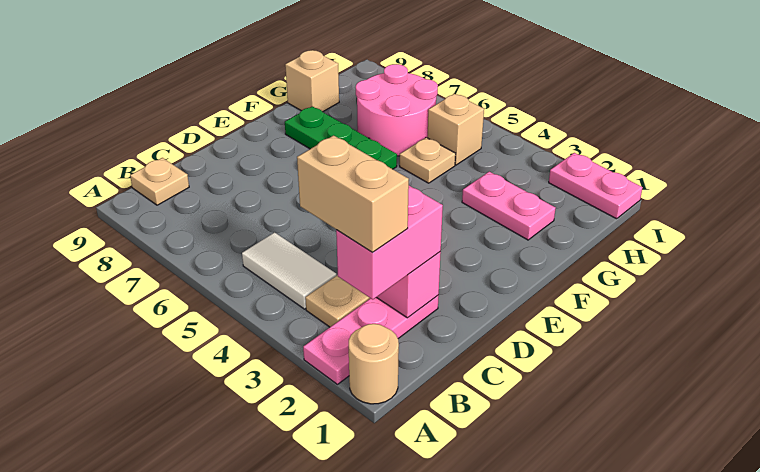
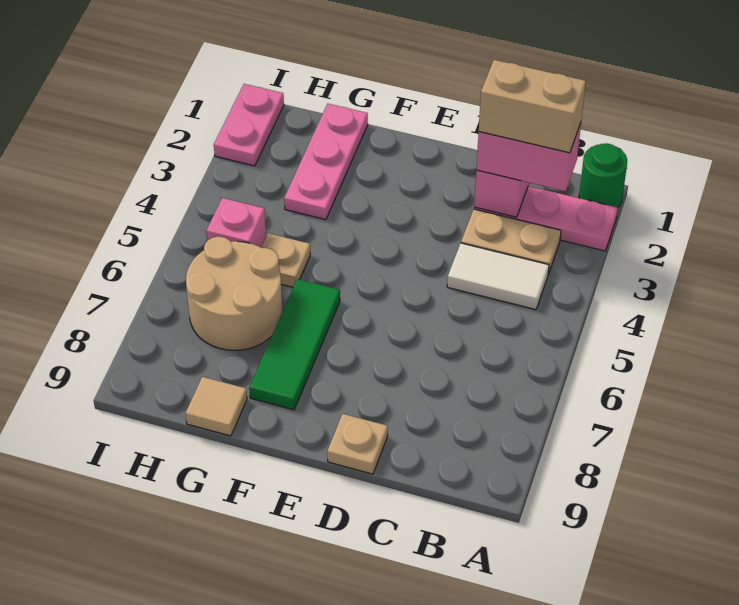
tan round brick A1 level 1 -> green round brick A1 level 1
tan brick B2:B3 level 4 -> tan brick B2:C2 level 4
white tile B4:B5 level 1 -> white tile B4:C4 level 1
tan plate B9 level 1 -> tan plate D9 level 1
green plate F6:F8 level 1 -> green tile F6:F8 level 1
pink plate G2:G3 level 1 -> pink plate G1:G3 level 1
pink round brick G6:H7 level 1 -> tan round brick G6:H7 level 1
tan brick G9 level 1 -> tan tile G9 level 1
tan brick H5 level 1 -> pink brick H5 level 1

